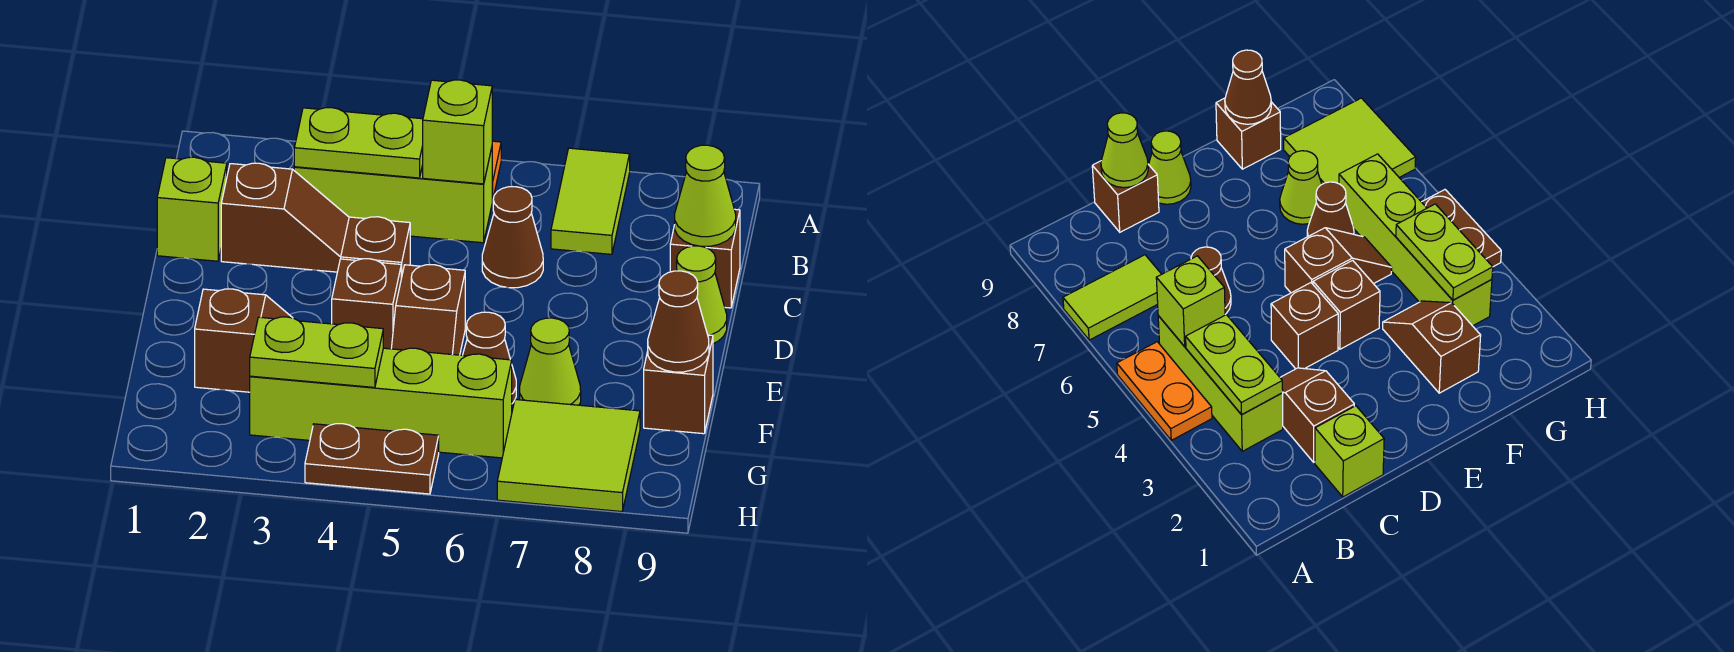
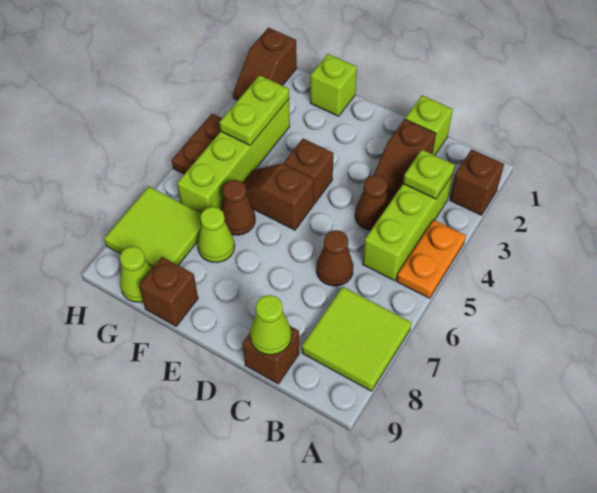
lime tile A7:B7 level 1 -> lime tile A7:B8 level 1
lime plate B3:B4 level 2 -> lime plate B3 level 2
lime brick B5 level 2 -> lime brick F1 level 1
brown brick D4 level 1 -> brown brick A2 level 1
lime cone D9 level 1 -> lime cone G9 level 1
brown slope F2:F3 level 1 top 2 -> brown slope H1:H2 level 1 top 1
brown cone F9 level 2 -> brown cone C4 level 1

